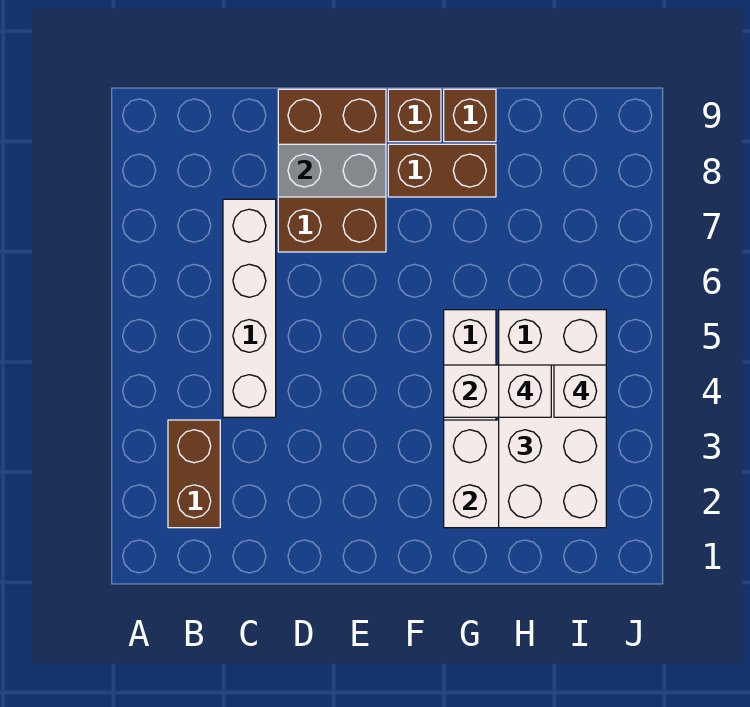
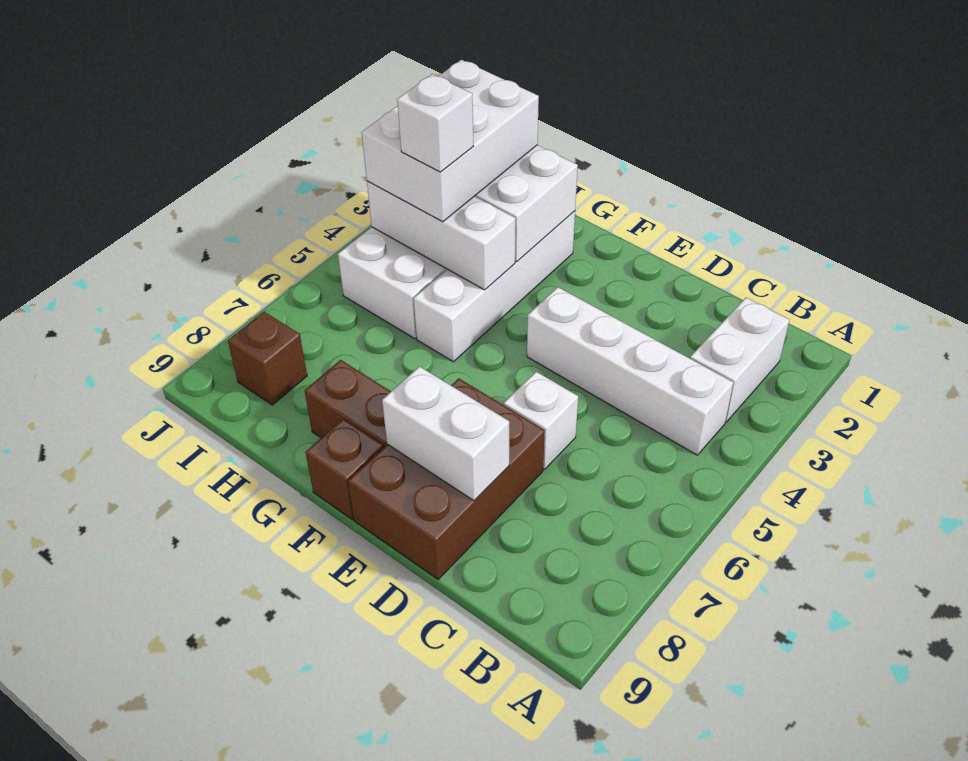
brown brick B2:B3 level 1 -> white brick B2:B3 level 1
white brick C4:C7 level 1 -> white brick B4:E4 level 1
grey brick D8:E8 level 2 -> white brick D8:E8 level 2
brown brick G9 level 1 -> brown brick I8 level 1
white brick I4 level 4 -> white brick D6 level 1

